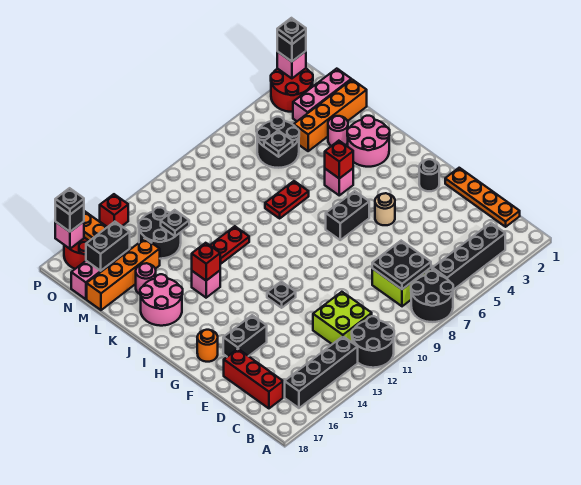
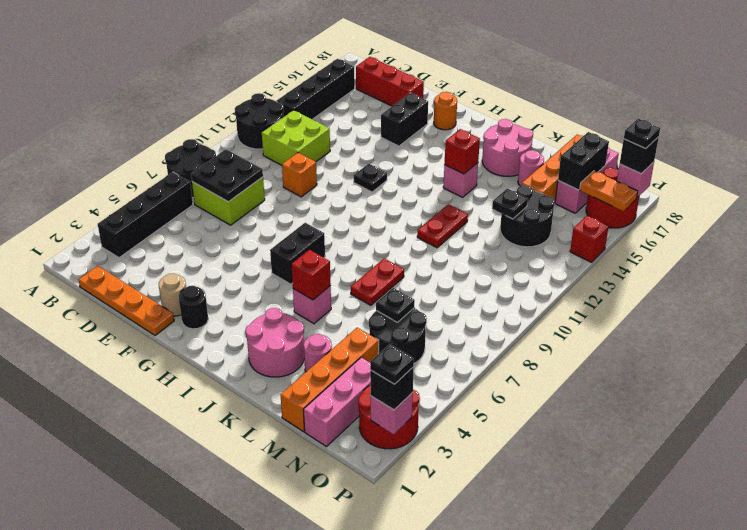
none -> orange brick E10 level 1
tan round brick G5 level 1 -> tan round brick F2 level 1

